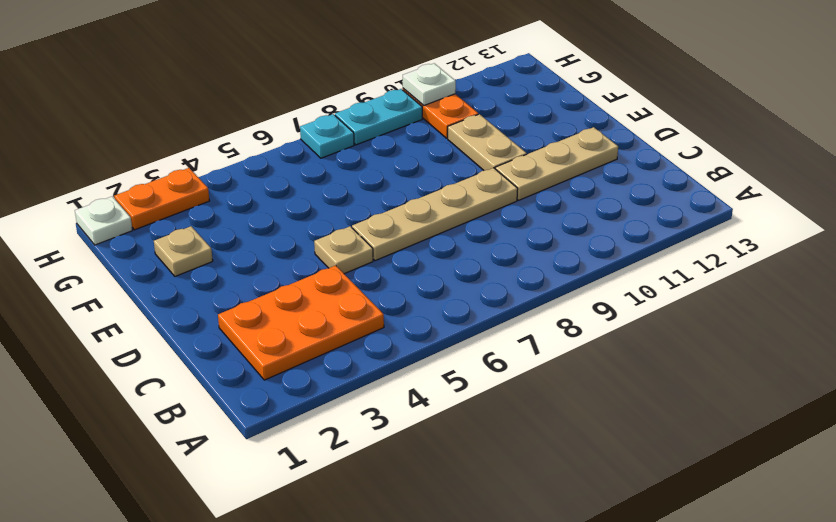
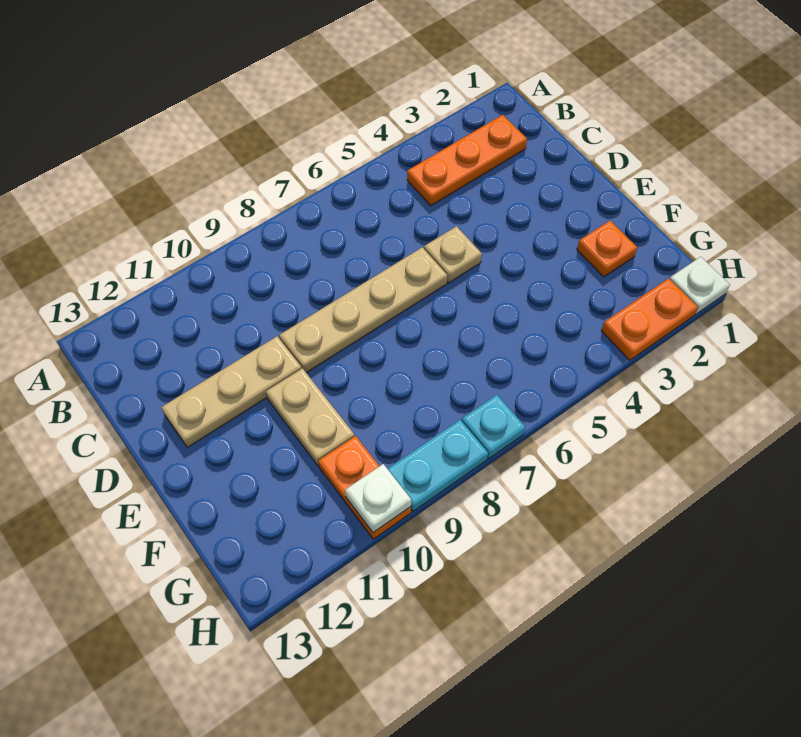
orange plate B2:C4 level 1 -> orange plate B2:B4 level 1
tan plate F2 level 1 -> orange plate F2 level 1

